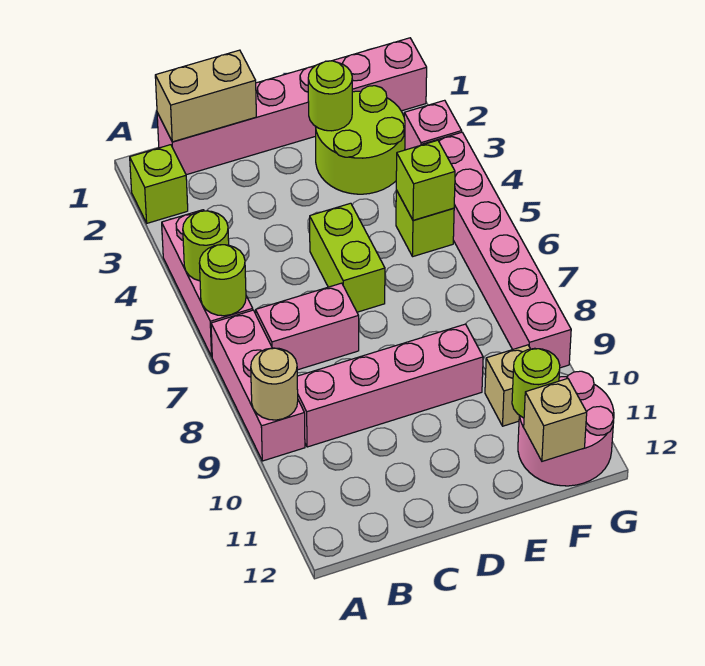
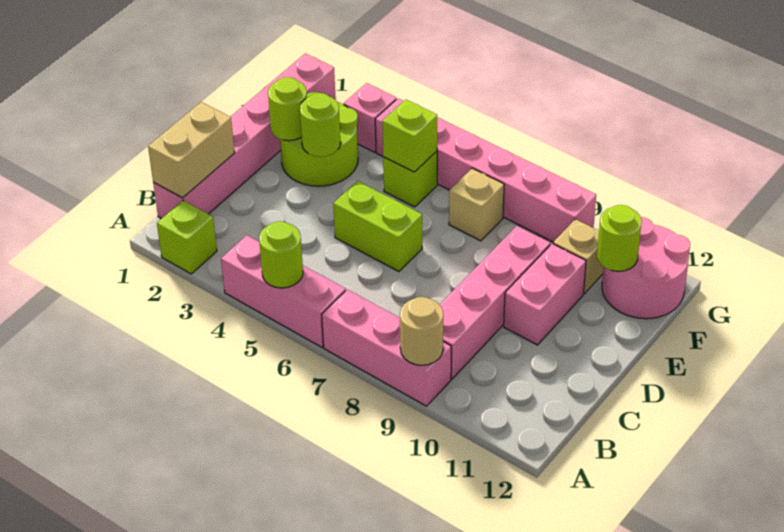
lime round brick A6 level 2 -> lime round brick E3 level 2
pink brick B7:C7 level 1 -> pink brick D10:E10 level 1
tan brick F12 level 2 -> tan brick F7 level 1

